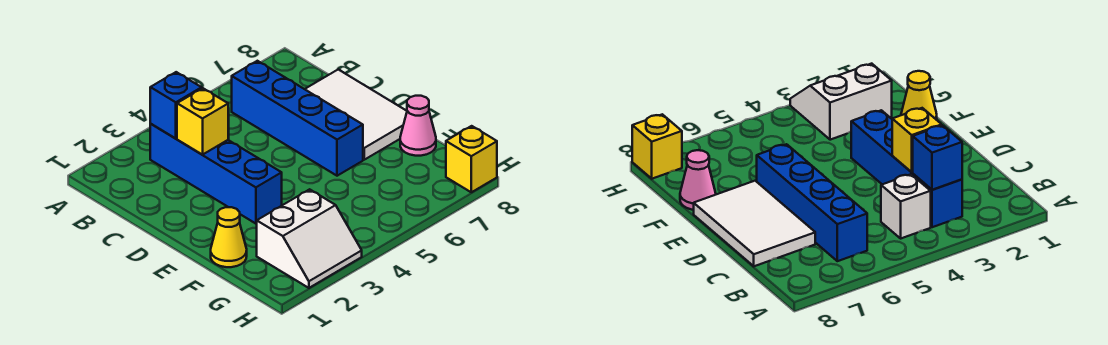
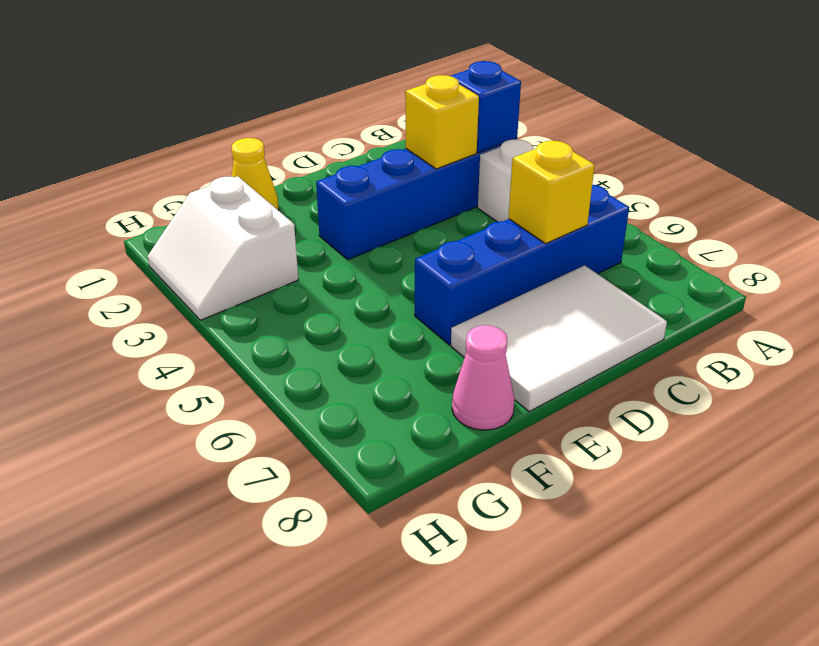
yellow brick H8 level 1 -> yellow brick C6 level 2

